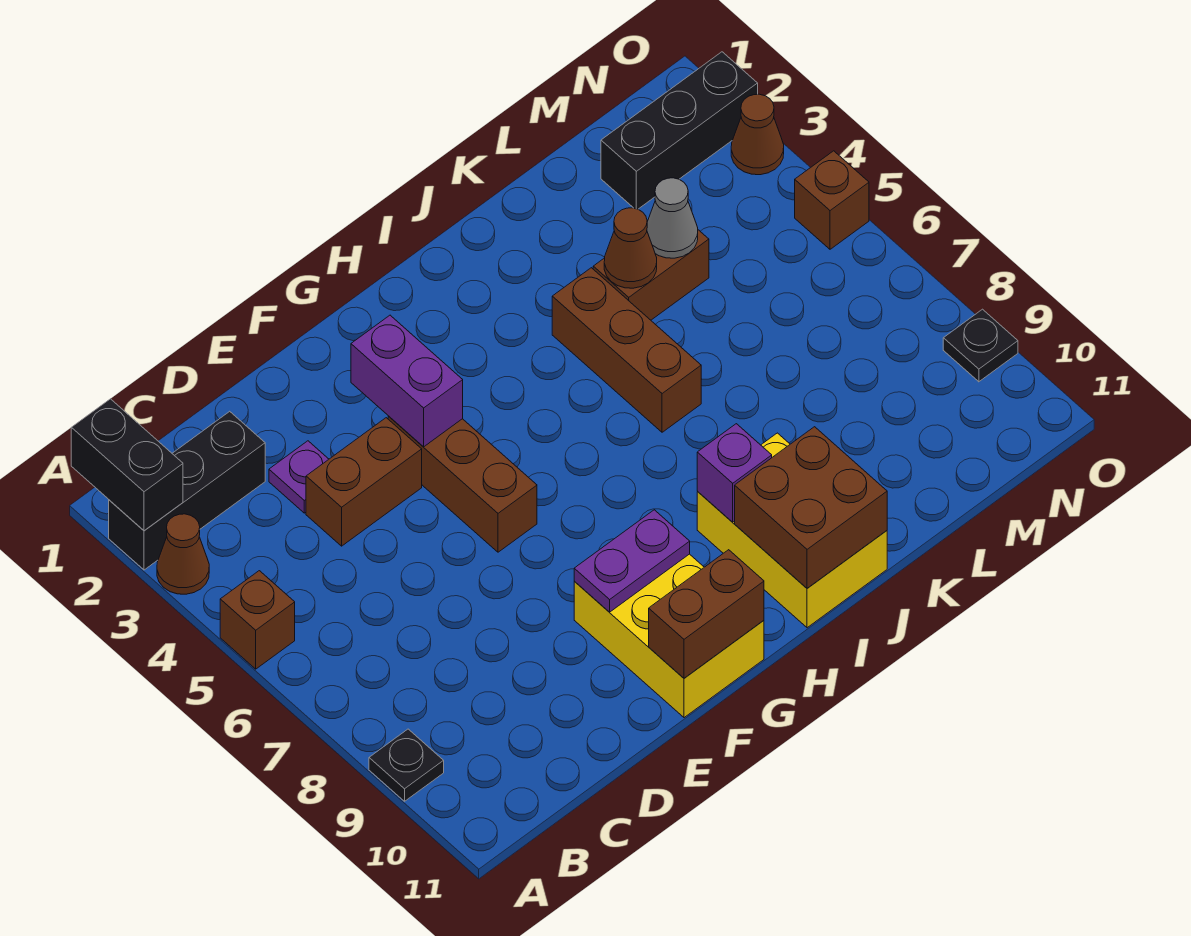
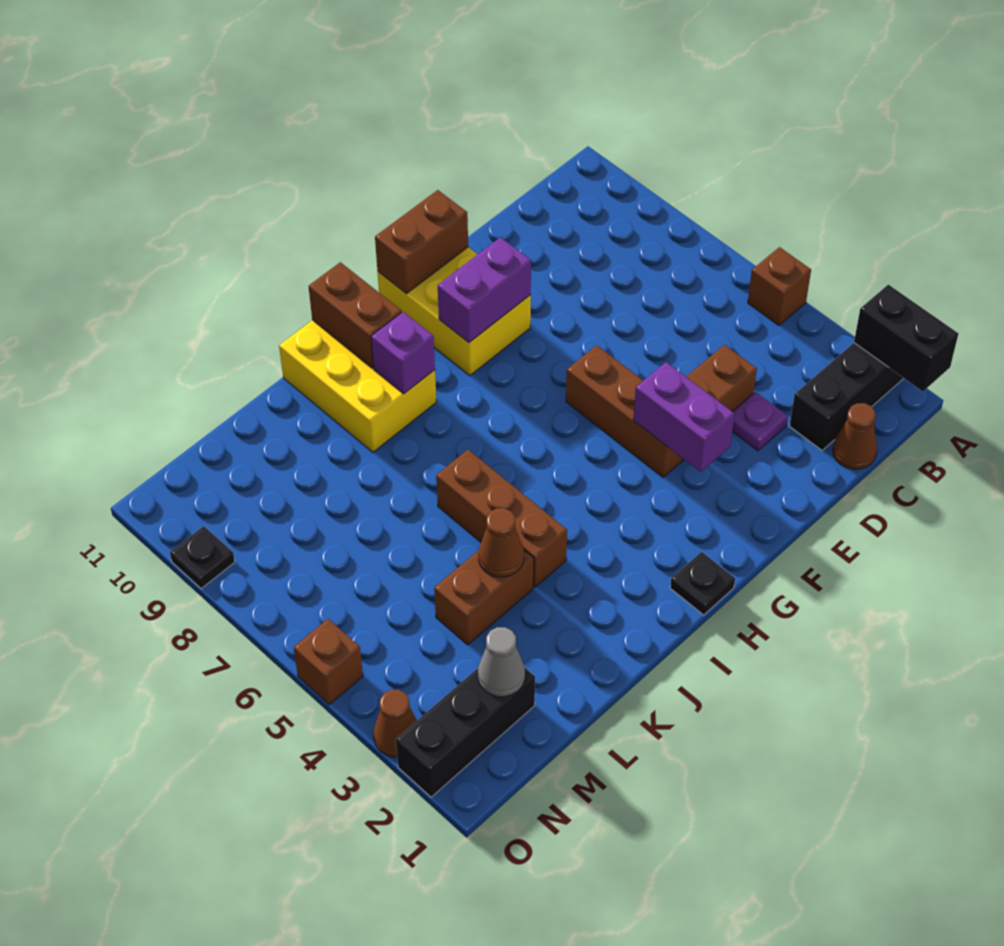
brown cone A3 level 1 -> brown cone C1 level 1
black plate A9 level 1 -> black plate H1 level 1
purple plate F9:G9 level 2 -> purple brick F9:G9 level 2
brown brick I10:J11 level 2 -> brown brick I10:I11 level 2
grey cone L4 level 2 -> grey cone M2 level 2

